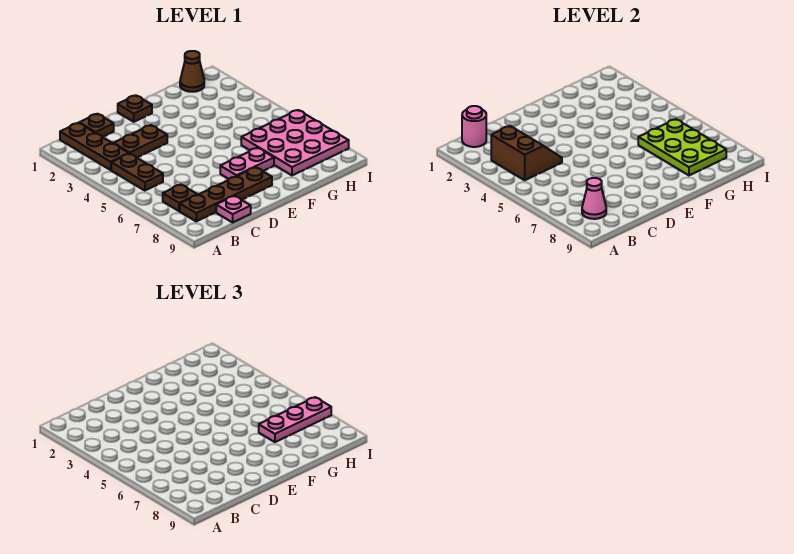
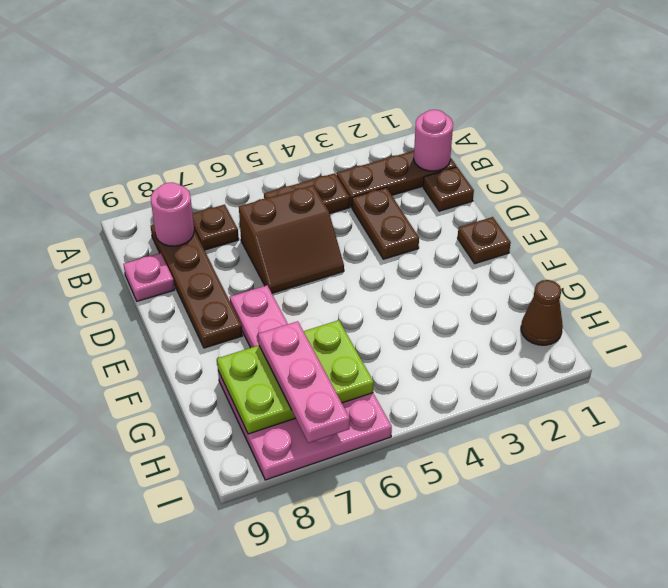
brown slope B3:C4 level 2 top B -> brown slope C5:D6 level 1 top C
pink cone B8 level 2 -> pink round brick B8 level 2

